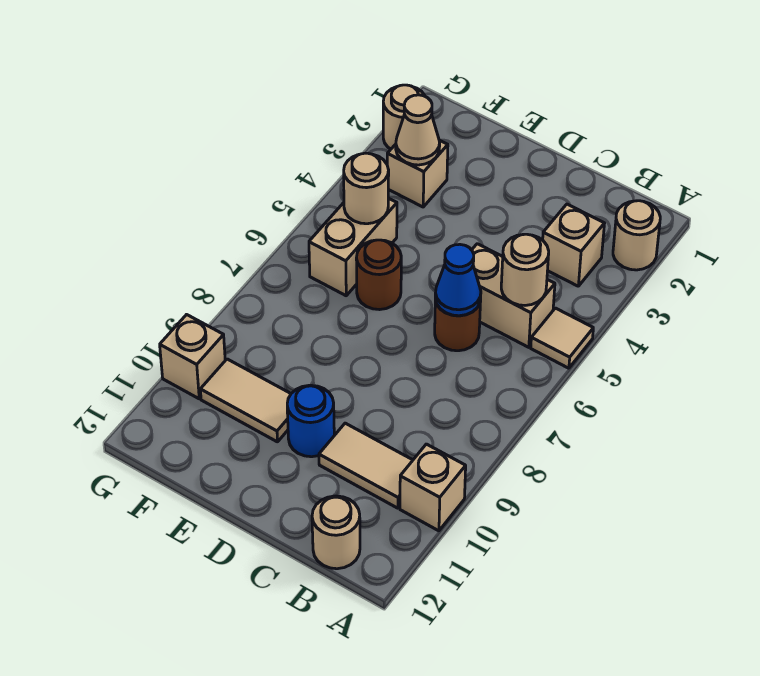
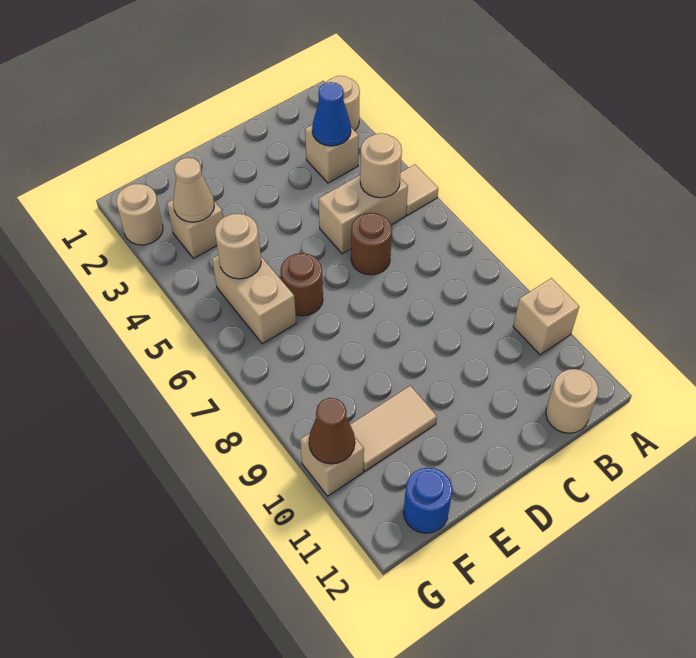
tan tile B10:C10 level 1 -> none
blue cone C6 level 2 -> blue cone B3 level 2
blue round brick D10 level 1 -> blue round brick F12 level 1
none -> brown cone G10 level 2

